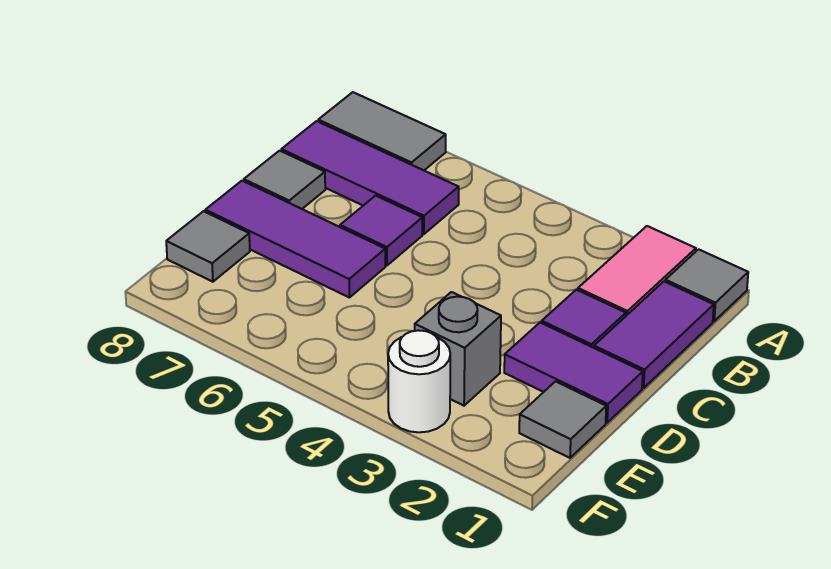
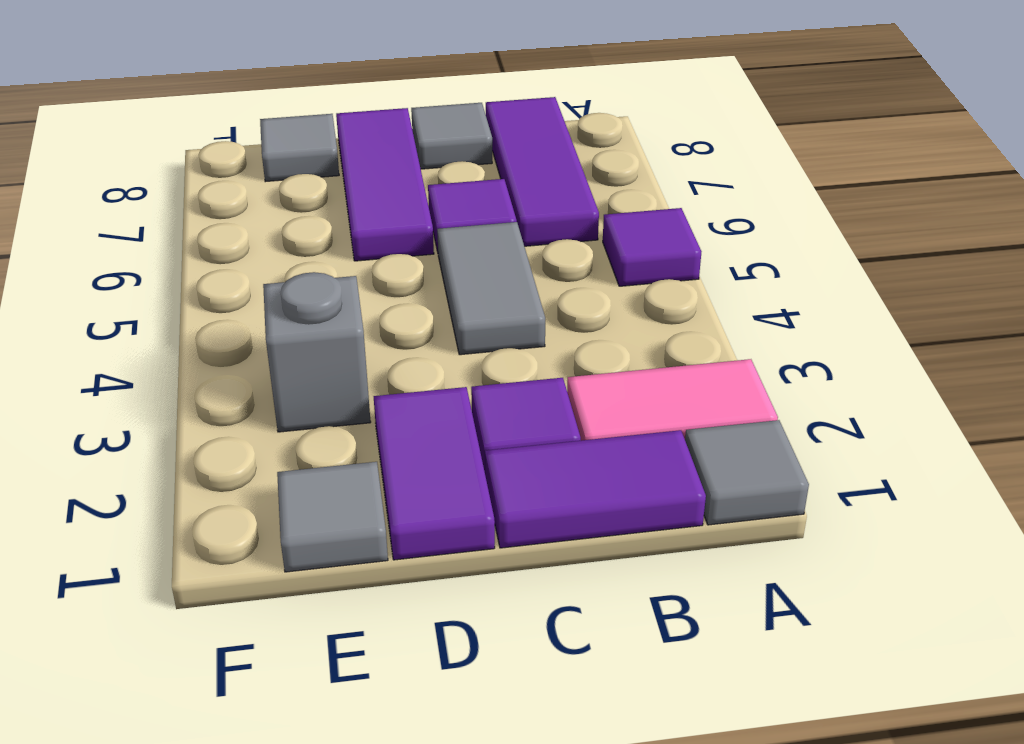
none -> purple tile A5 level 1
grey tile A7:A8 level 1 -> grey tile C4:C5 level 1
white round brick F3 level 1 -> none

